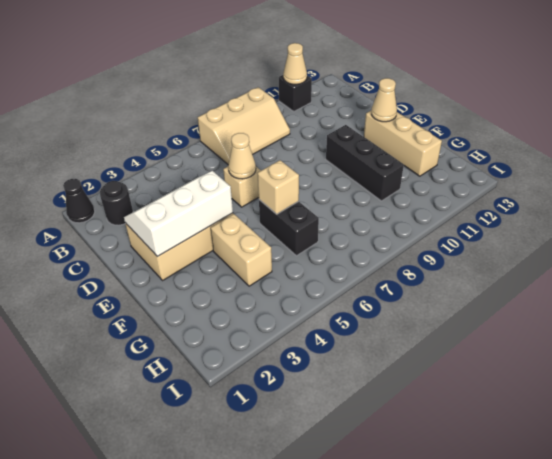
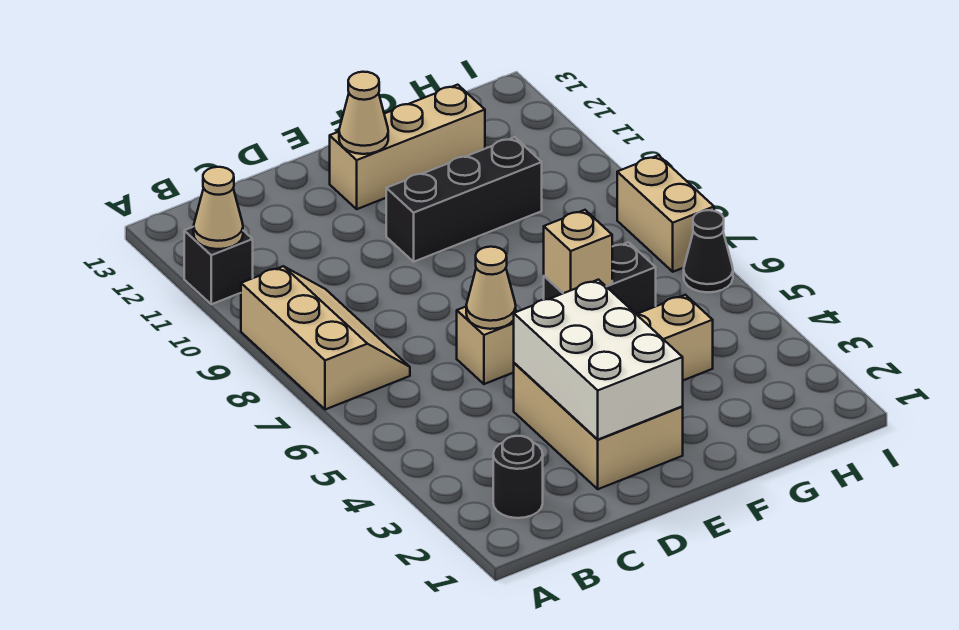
black cone A1 level 1 -> black cone I6 level 1
white slope D2:E4 level 2 top E -> white brick D2:E4 level 2
none -> tan brick I7:I8 level 1

